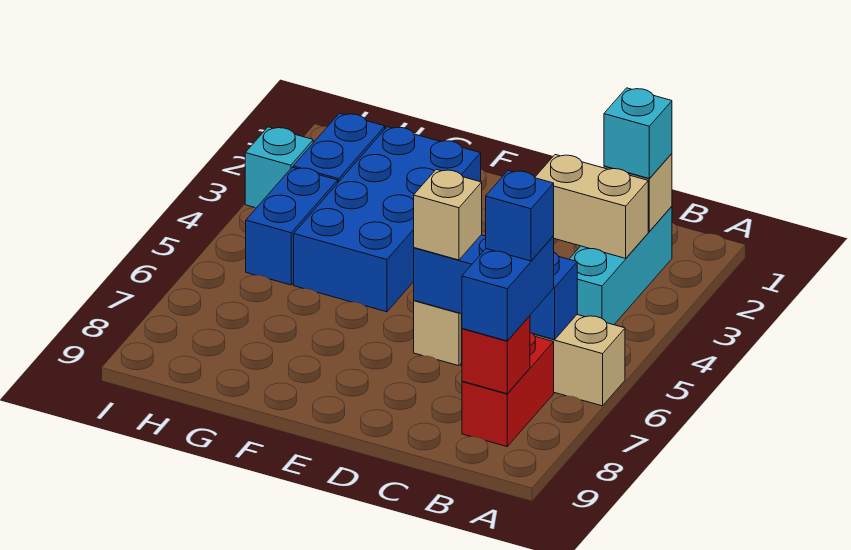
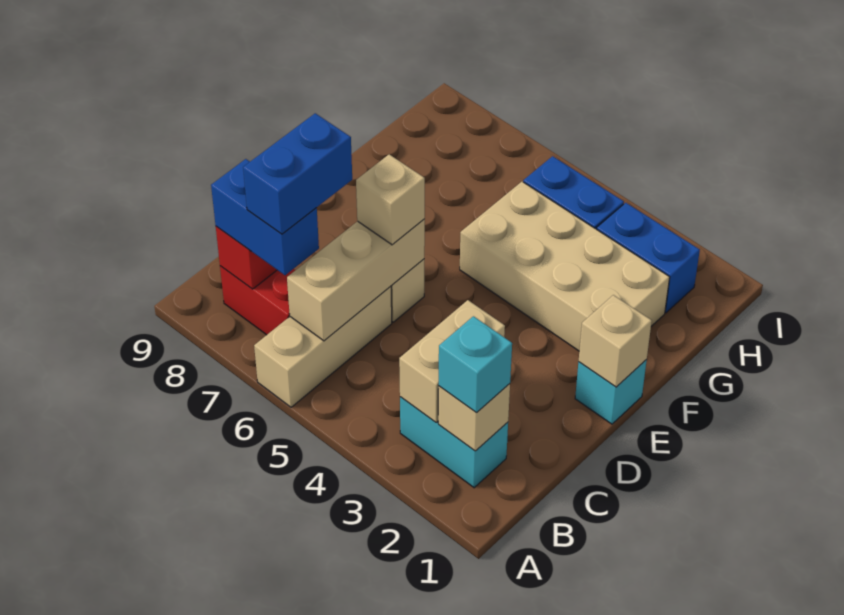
cyan brick B2:B4 level 1 -> cyan brick B2:B3 level 1
blue brick B6:D6 level 2 -> tan brick B6:D6 level 2
blue brick B7 level 4 -> blue brick B7:C7 level 4
none -> tan brick E1 level 2
blue brick F2:G5 level 1 -> tan brick F2:G5 level 1
cyan brick I3 level 1 -> cyan brick E1 level 1

